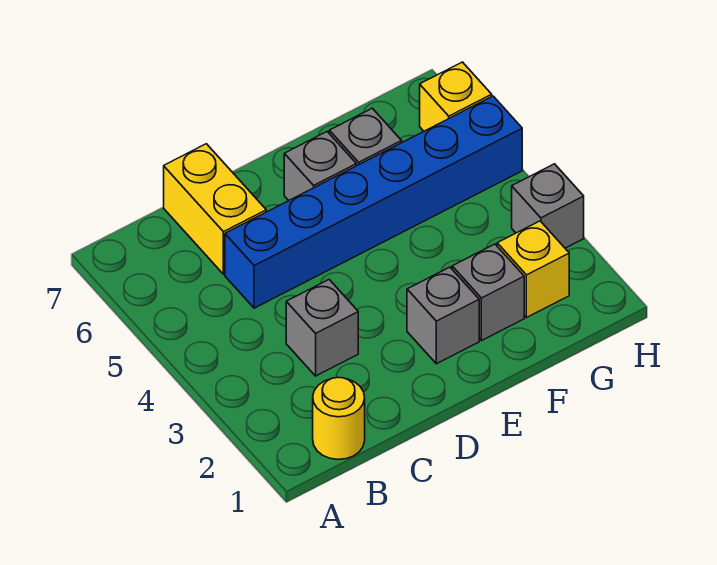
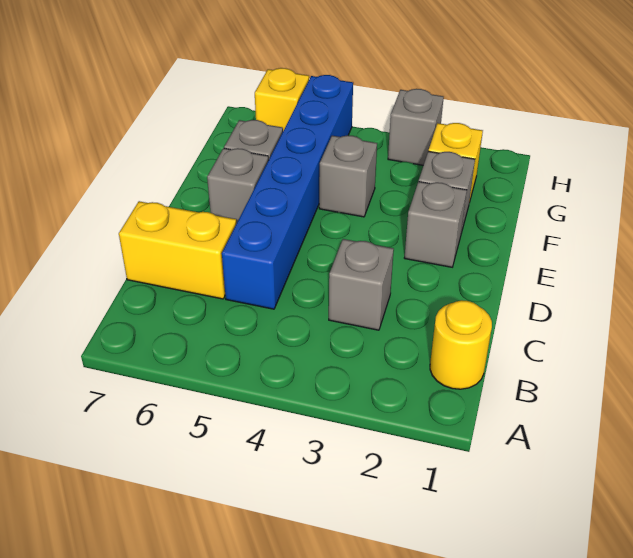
none -> grey brick F4 level 1

